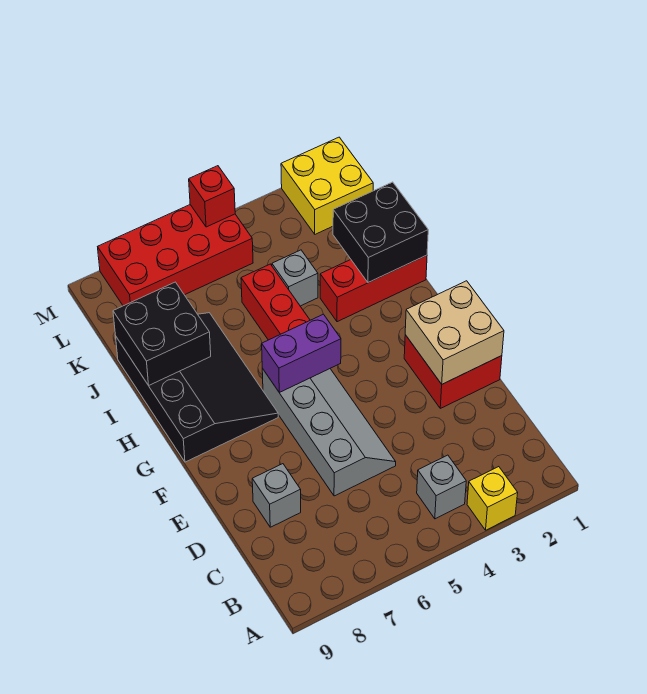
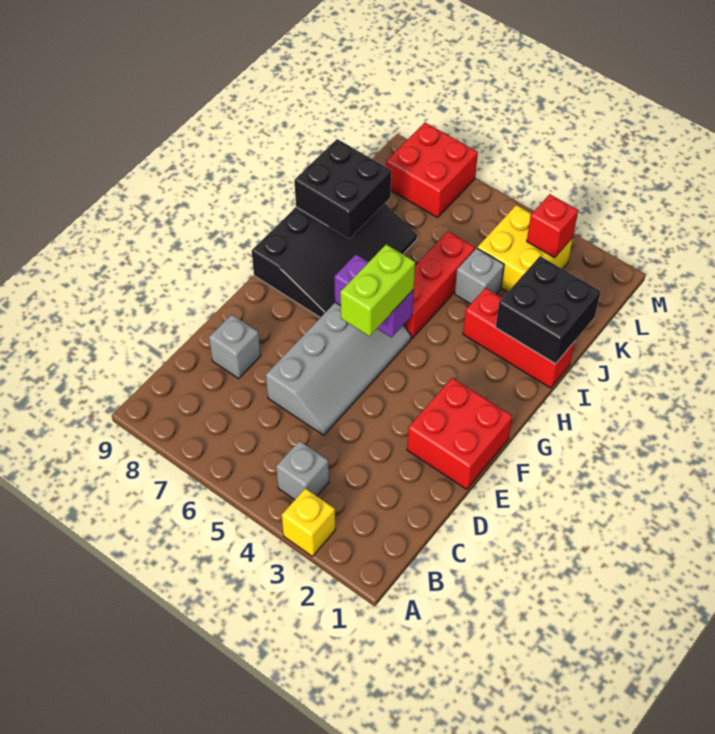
tan brick E1:F2 level 2 -> none
none -> lime brick F5:G5 level 3
yellow brick L1:M2 level 1 -> yellow brick K3:L4 level 1
red brick L5:M8 level 1 -> red brick L7:M8 level 1
red brick M5 level 2 -> red brick L3 level 2

